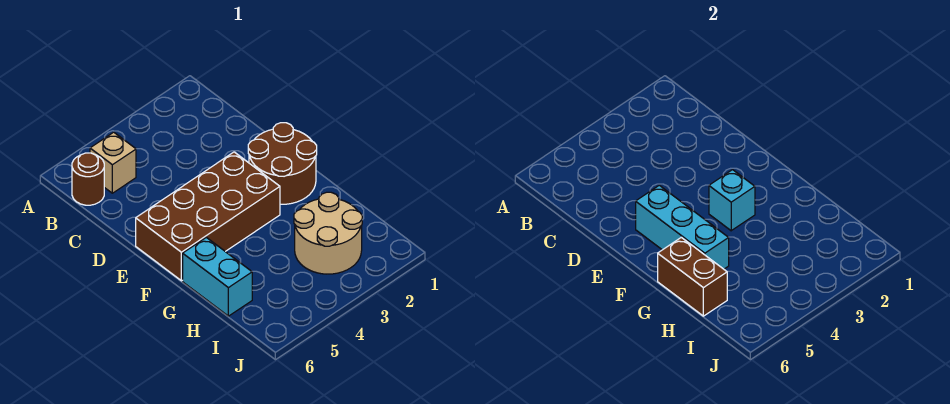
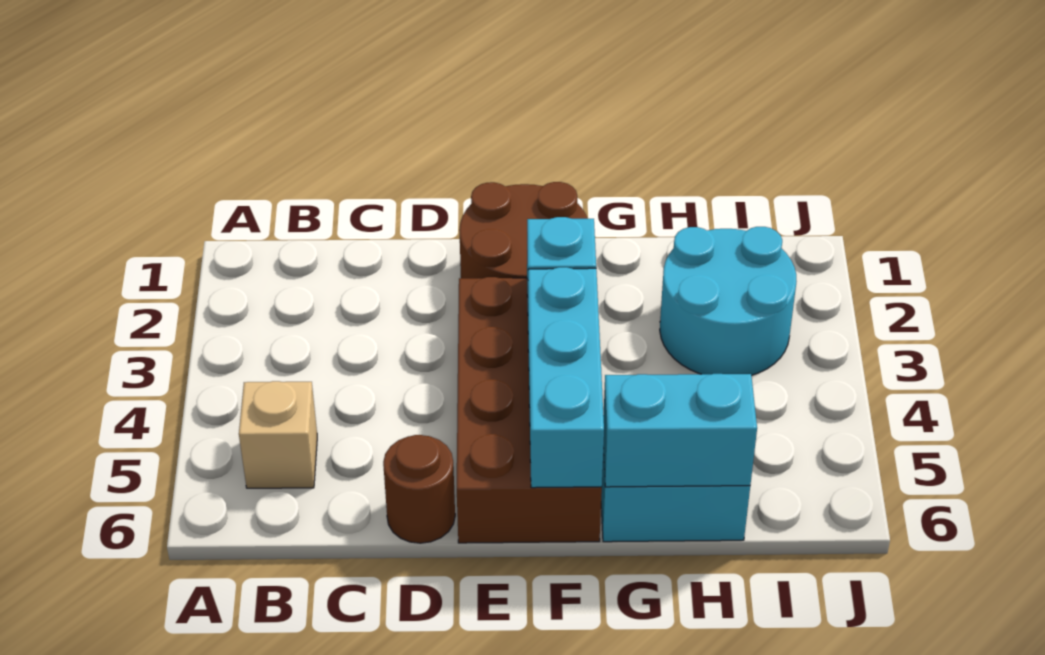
brown round brick B6 level 1 -> brown round brick D6 level 1
cyan brick E5:G5 level 2 -> cyan brick F4:F6 level 2
brown brick G6:H6 level 2 -> cyan brick G6:H6 level 2
tan round brick H2:I3 level 1 -> cyan round brick H2:I3 level 1

